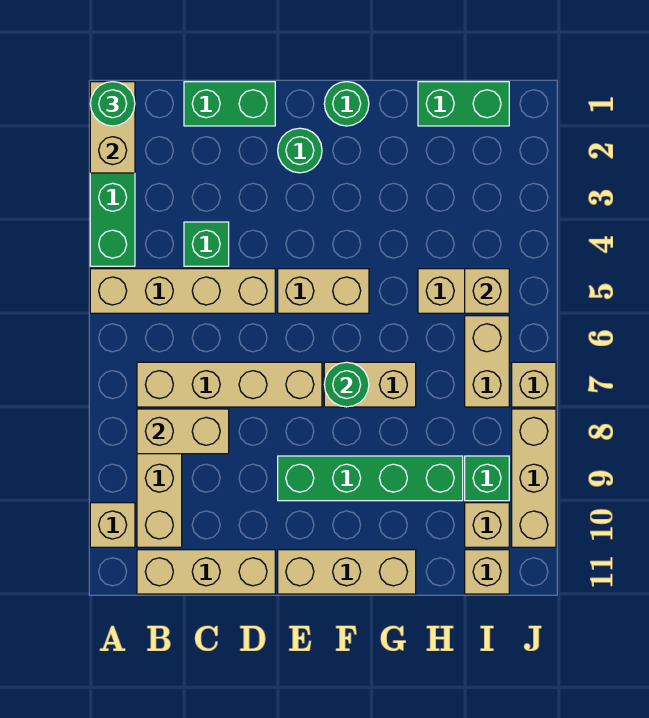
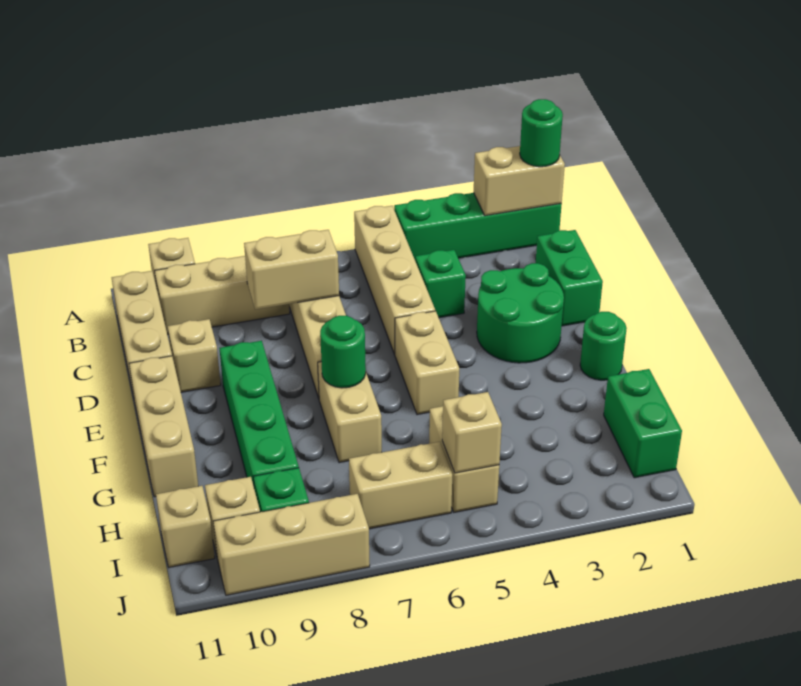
tan brick B8:C8 level 2 -> tan brick C7:C8 level 2
green round brick E2 level 1 -> green round brick D2:E3 level 1
tan brick J7 level 1 -> tan brick D10 level 1

